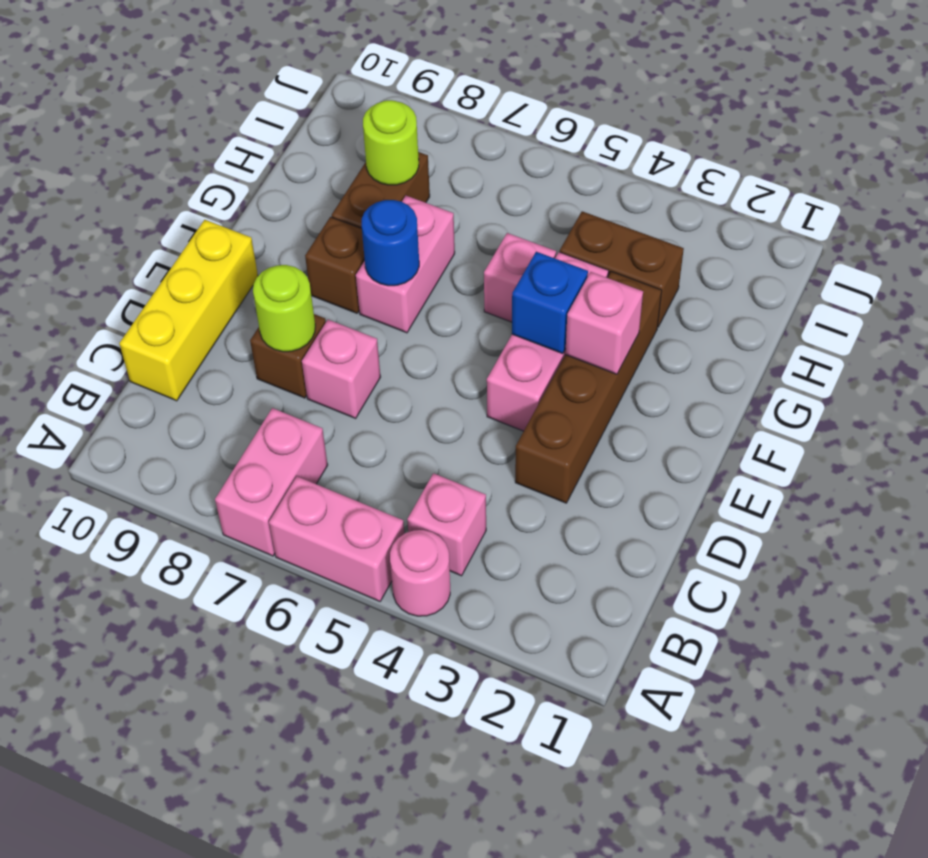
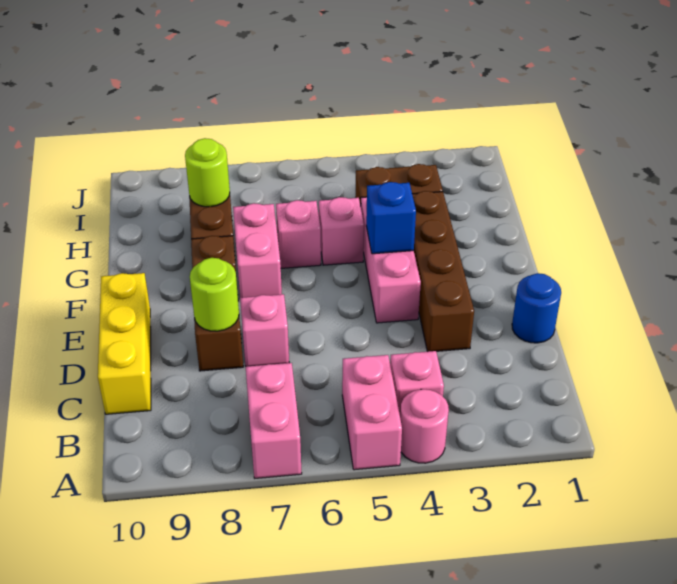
pink brick A5:A6 level 1 -> pink brick A5:B5 level 1
pink brick F3 level 2 -> pink brick G6 level 1
blue round brick F7 level 2 -> blue round brick D1 level 1

